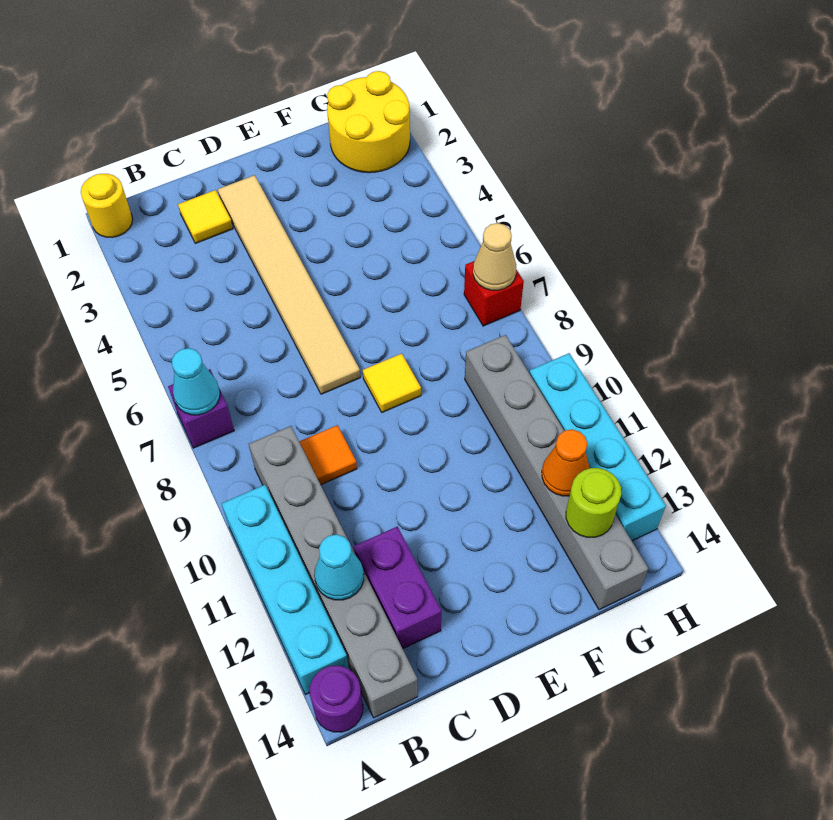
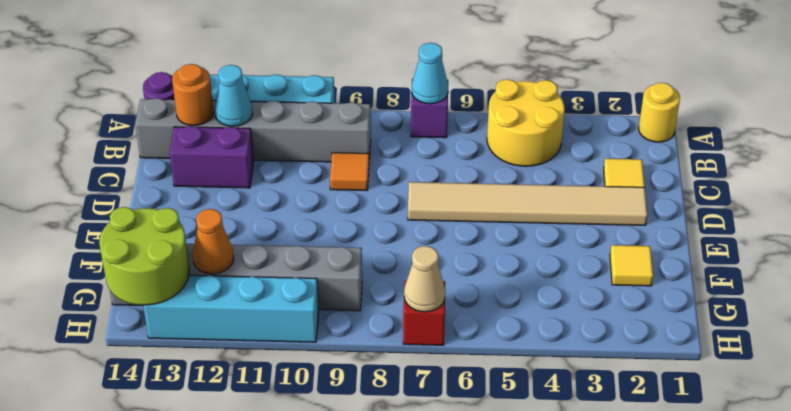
none -> orange round brick B13 level 2
yellow tile E8 level 1 -> yellow tile F2 level 1
yellow round brick G1:H2 level 1 -> yellow round brick A4:B5 level 1
lime round brick G13 level 2 -> lime round brick G13:H14 level 2

